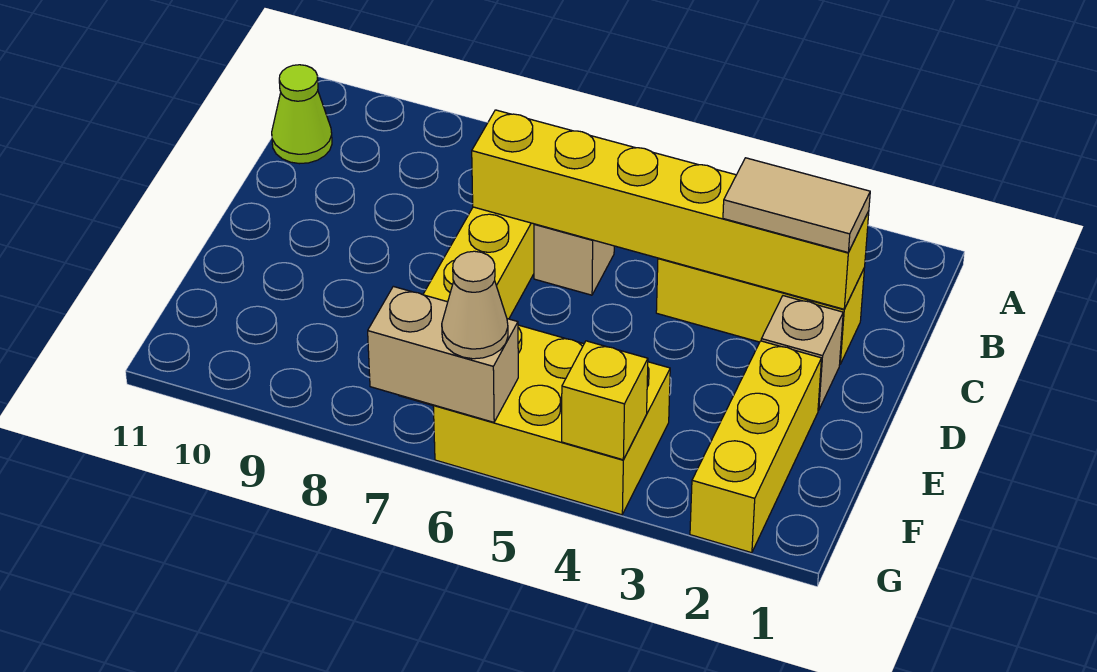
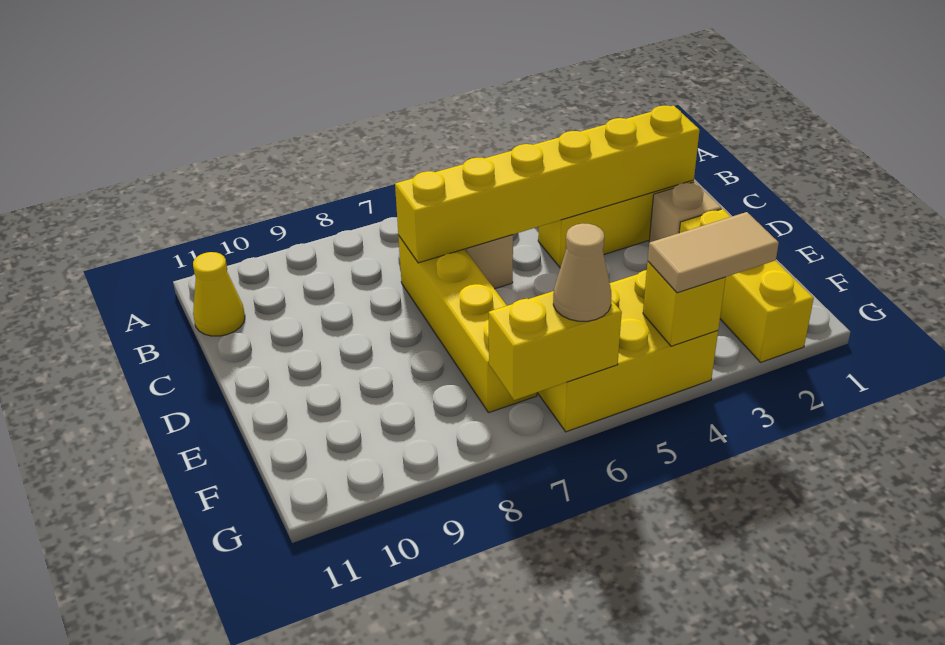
lime cone B11 level 1 -> yellow cone B11 level 1
tan tile C2:C3 level 3 -> tan tile G3:G4 level 3
tan brick G6:G7 level 2 -> yellow brick G6:G7 level 2

